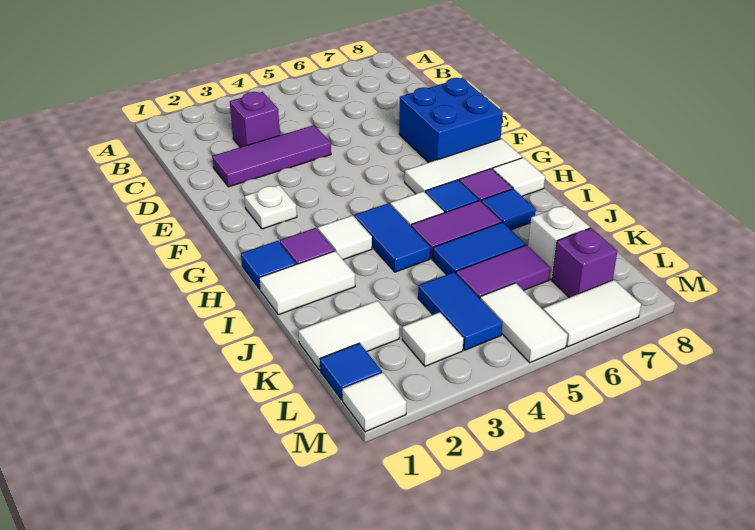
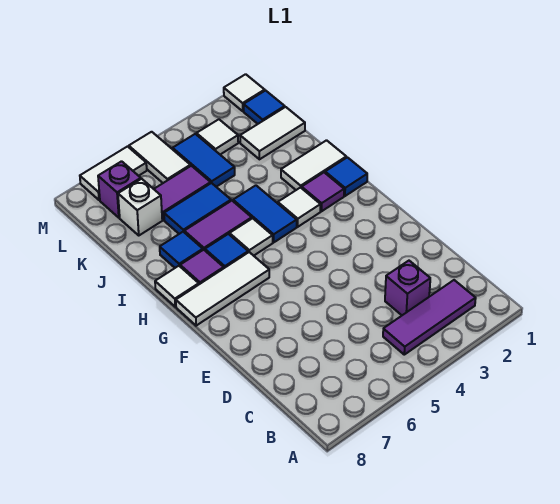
purple tile D2:D4 level 1 -> purple tile B2:B4 level 1
blue brick E7:F8 level 1 -> none
white plate F2 level 1 -> none

